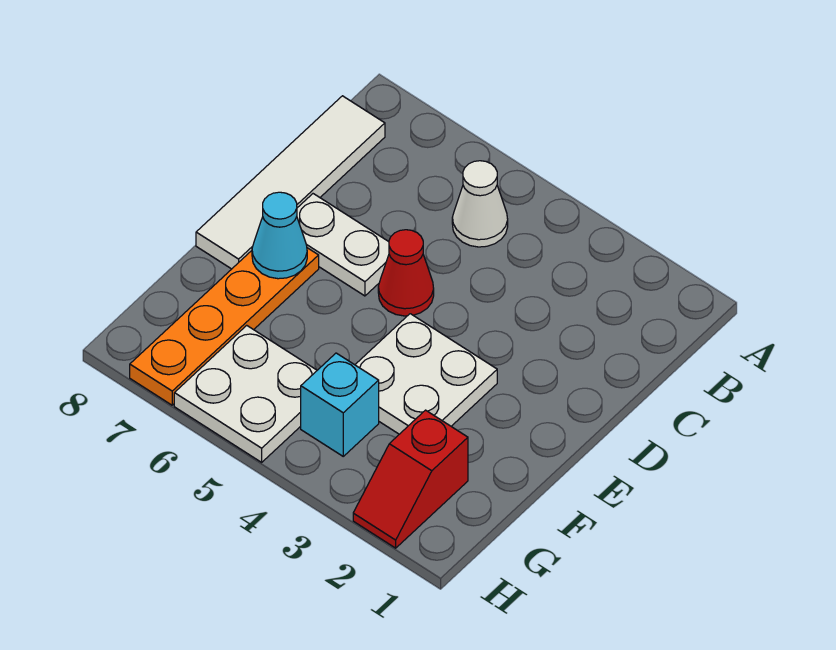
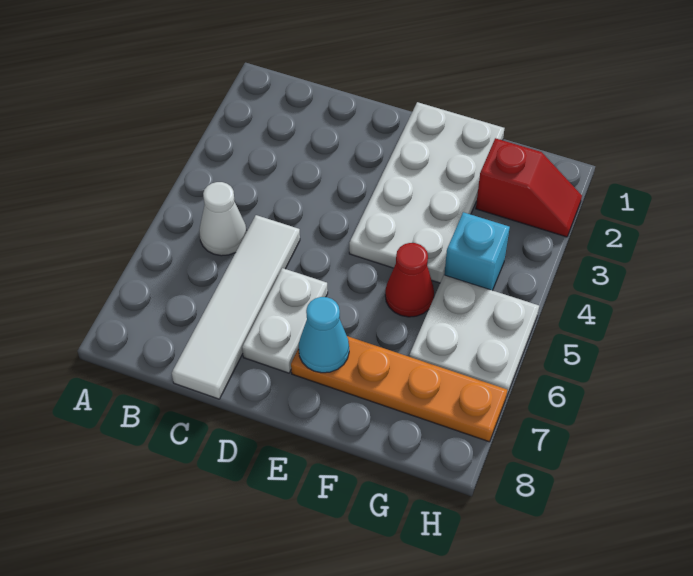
white tile B8:E8 level 1 -> white tile C5:C8 level 1
red cone D5 level 1 -> red cone F5 level 1
white plate E3:F4 level 1 -> white plate E1:F4 level 1

